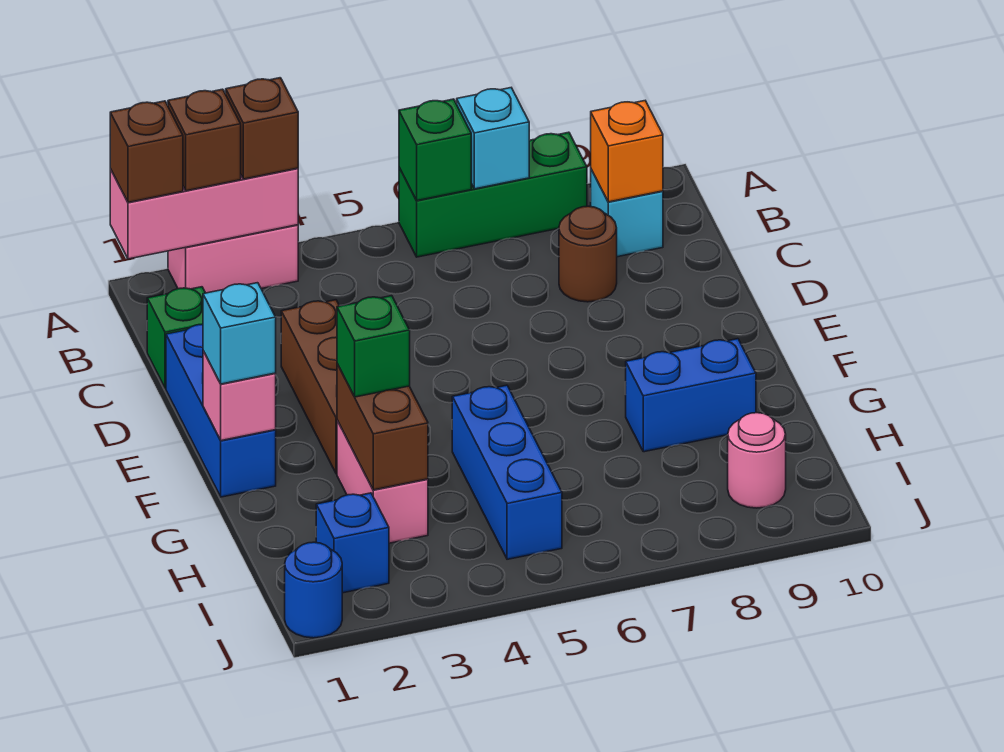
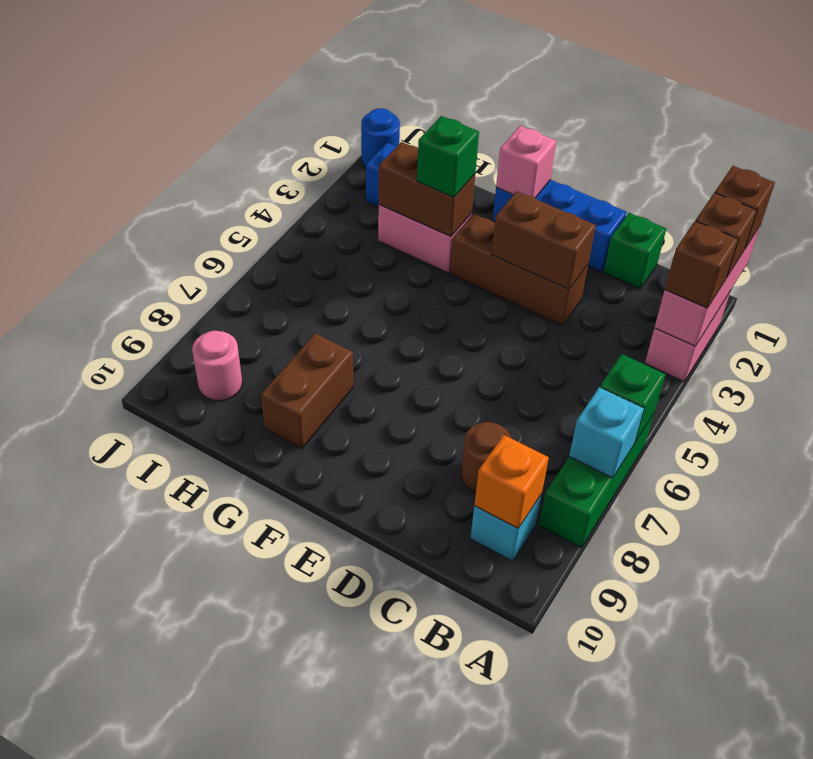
none -> brown brick D3:E3 level 2
cyan brick F1 level 3 -> none
blue brick G5:I5 level 1 -> none
blue brick G8:G9 level 1 -> brown brick G8:G9 level 1

